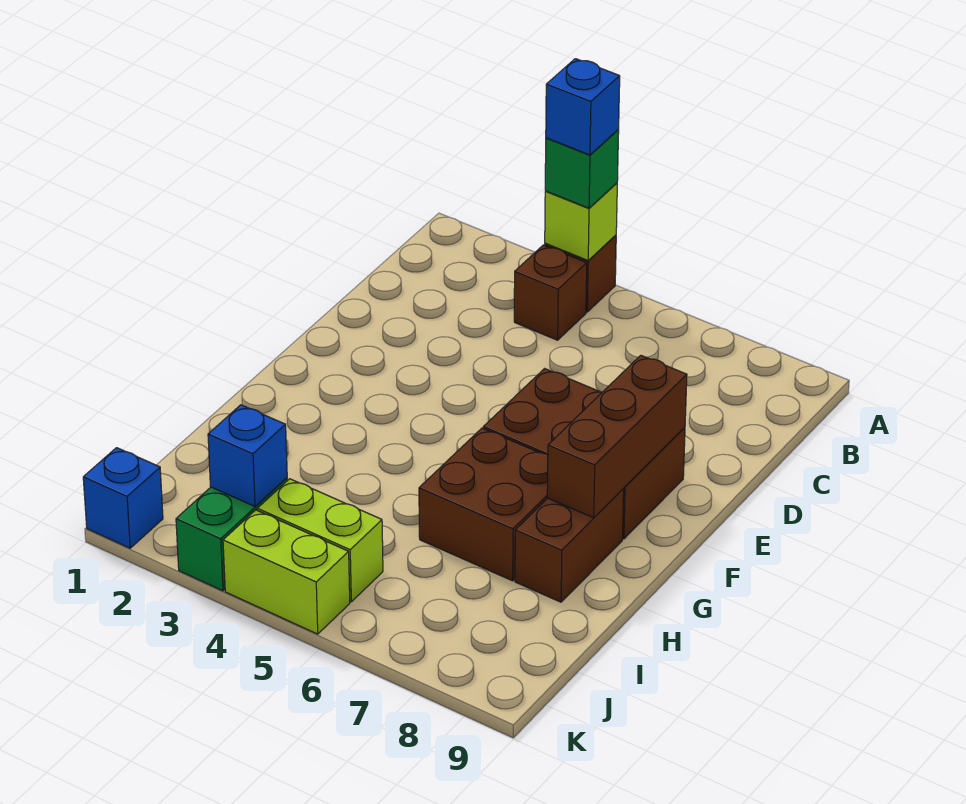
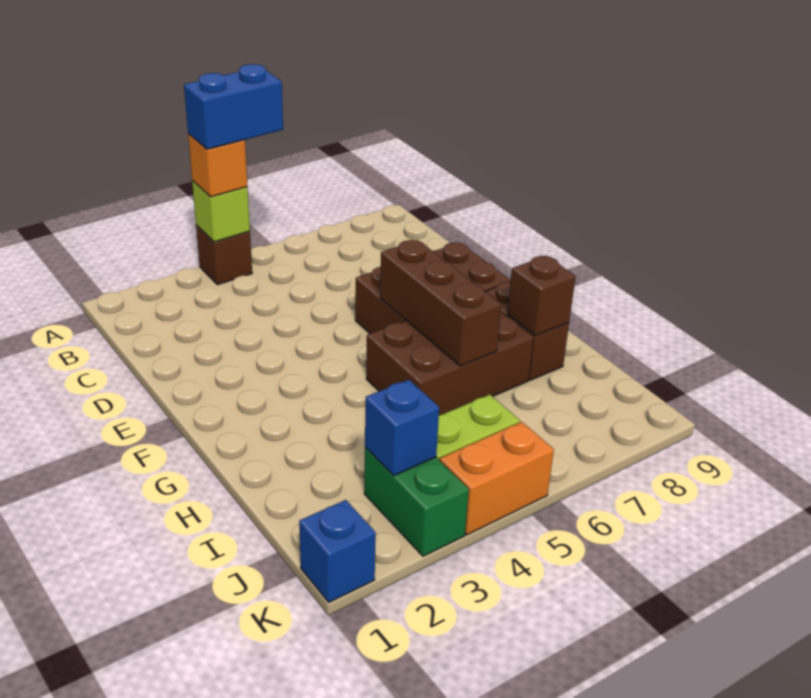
green brick A4 level 3 -> orange brick A4 level 3
blue brick A4 level 4 -> blue brick A4:A5 level 4
brown brick B4 level 1 -> brown brick H8 level 2
brown brick E8:G8 level 2 -> brown brick F6:H6 level 2
brown brick G6:H7 level 1 -> brown brick G5:H7 level 1
lime brick K4:K5 level 1 -> orange brick K4:K5 level 1

